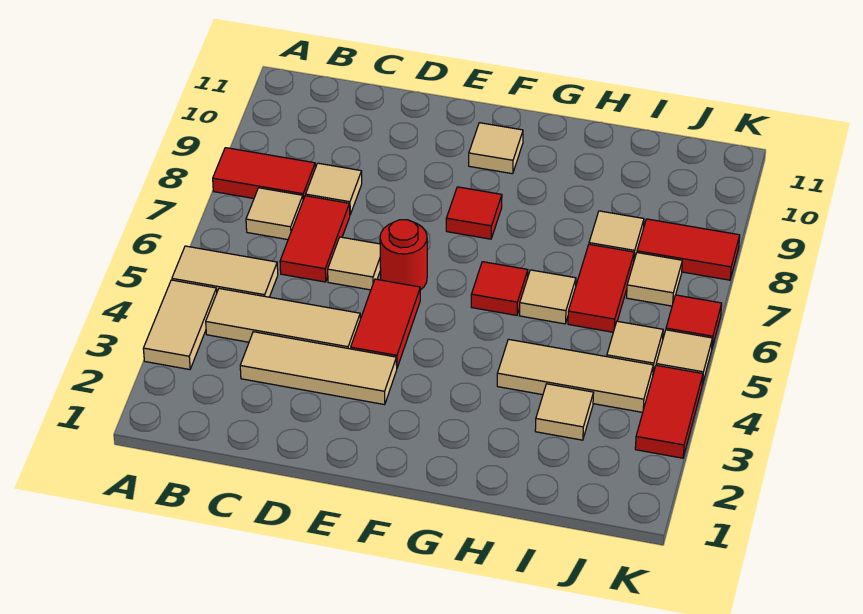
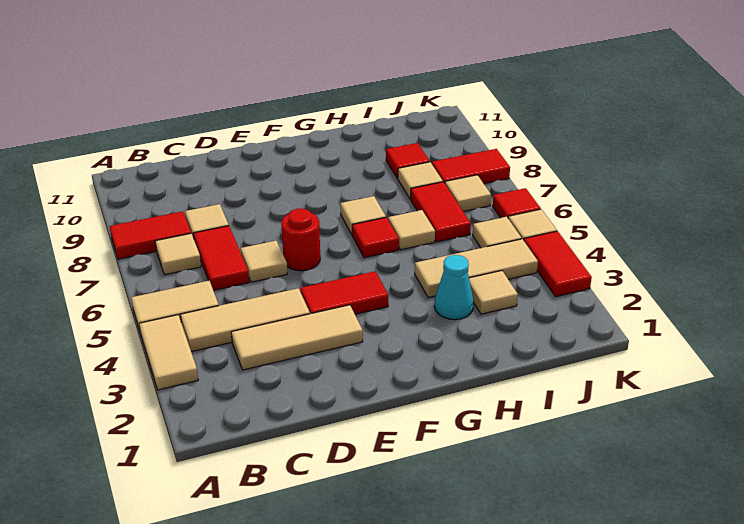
red tile E4:E5 level 1 -> red tile E4:F4 level 1
red tile F8 level 1 -> red tile I9 level 1
tan tile F10 level 1 -> tan tile G7 level 1
none -> cyan cone H3 level 1

